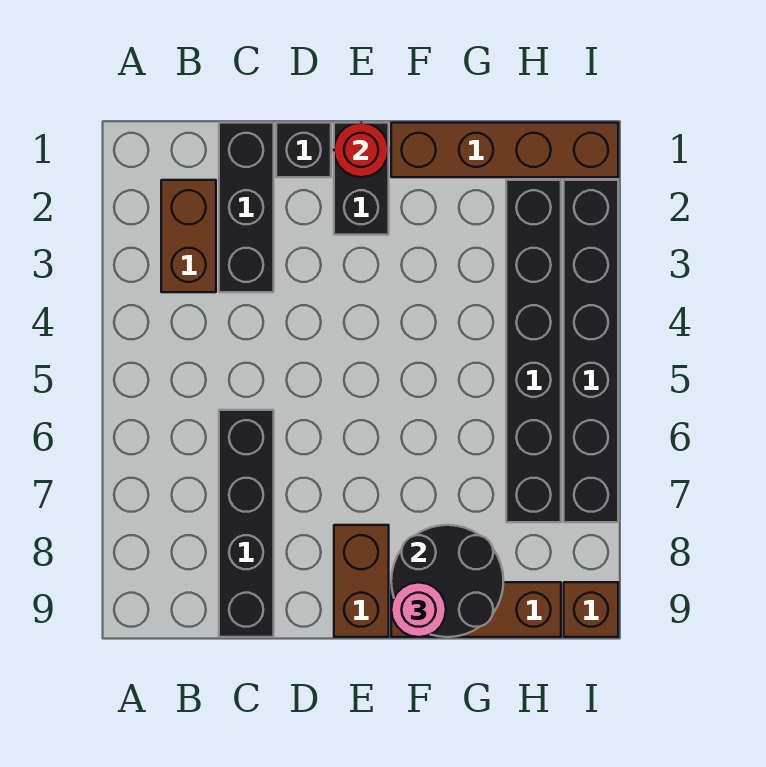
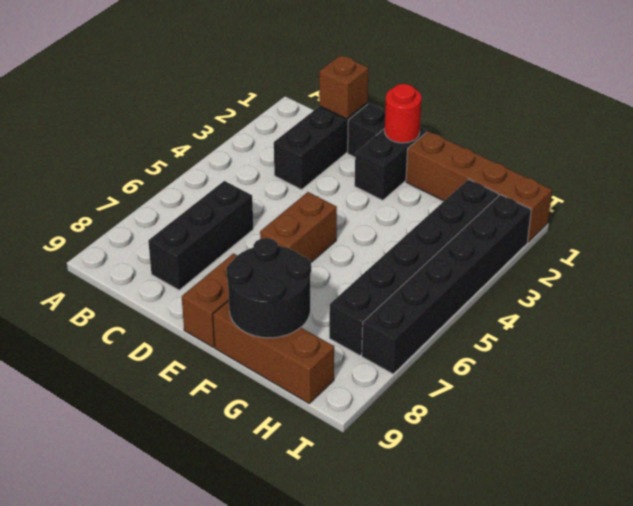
brown brick B2:B3 level 1 -> brown brick E5:E6 level 1
black brick C6:C9 level 1 -> black brick C6:C8 level 1
pink round brick F9 level 3 -> none
brown brick I9 level 1 -> brown brick C1 level 2

